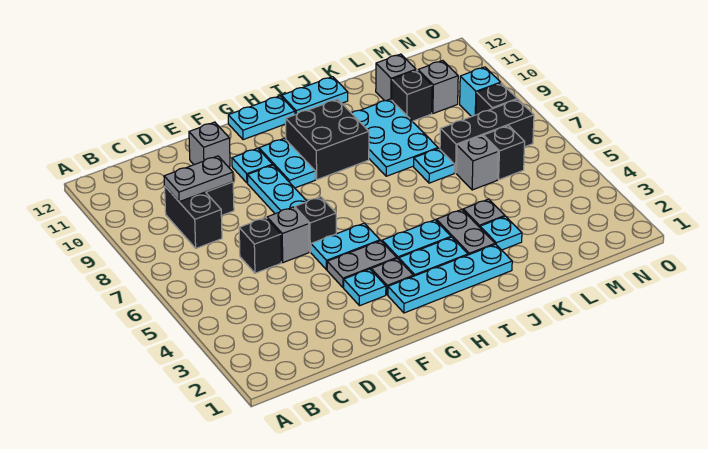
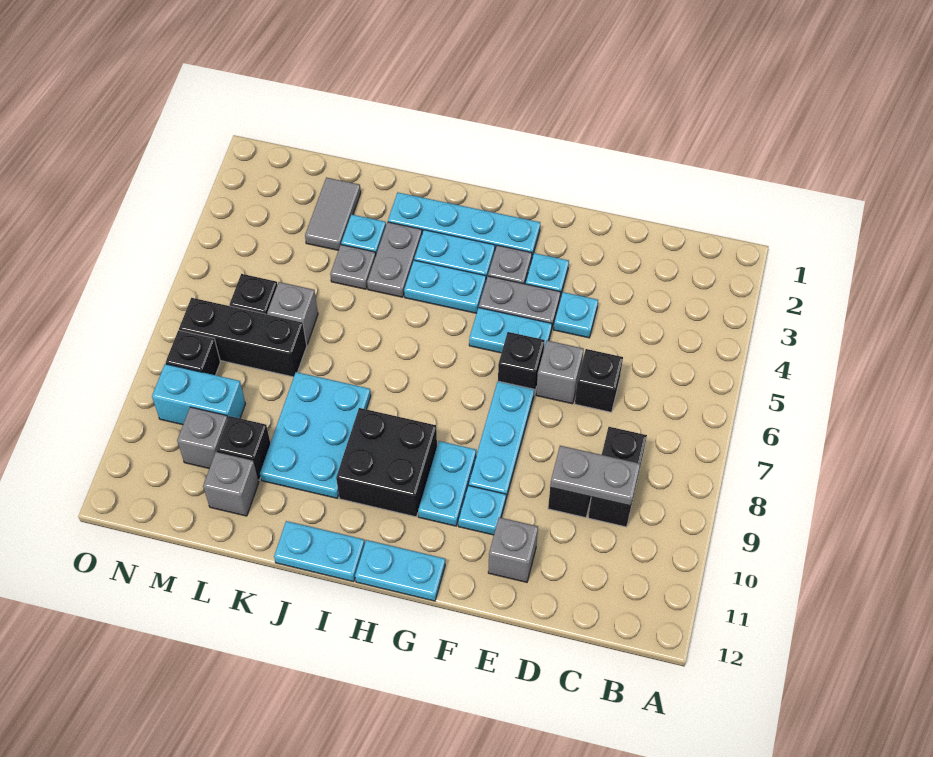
cyan plate K7 level 1 -> cyan plate E4 level 1
none -> grey tile L2:L3 level 1
cyan brick N9 level 1 -> cyan brick M9:N9 level 1

